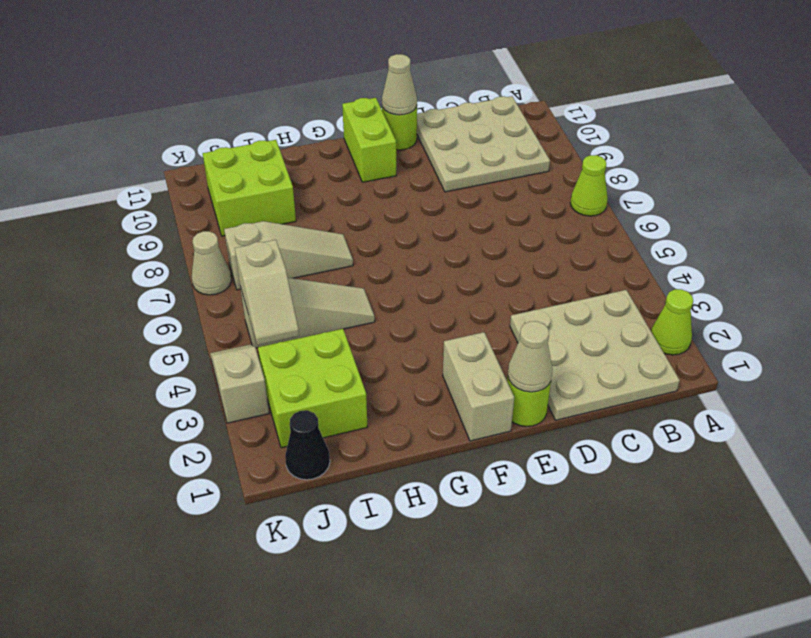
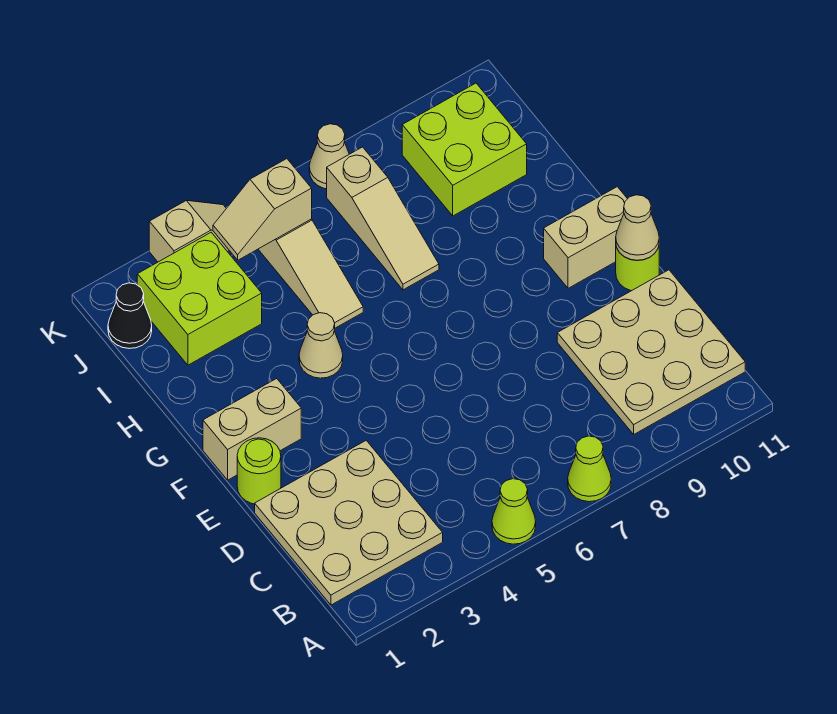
lime cone A2 level 1 -> lime cone A5 level 1
tan cone E1 level 2 -> tan cone G4 level 1
lime brick F10:F11 level 1 -> tan brick F10:F11 level 1

